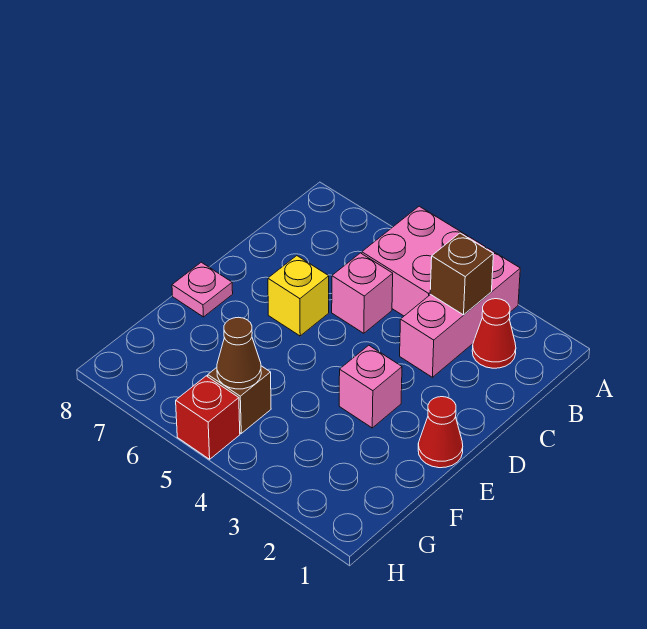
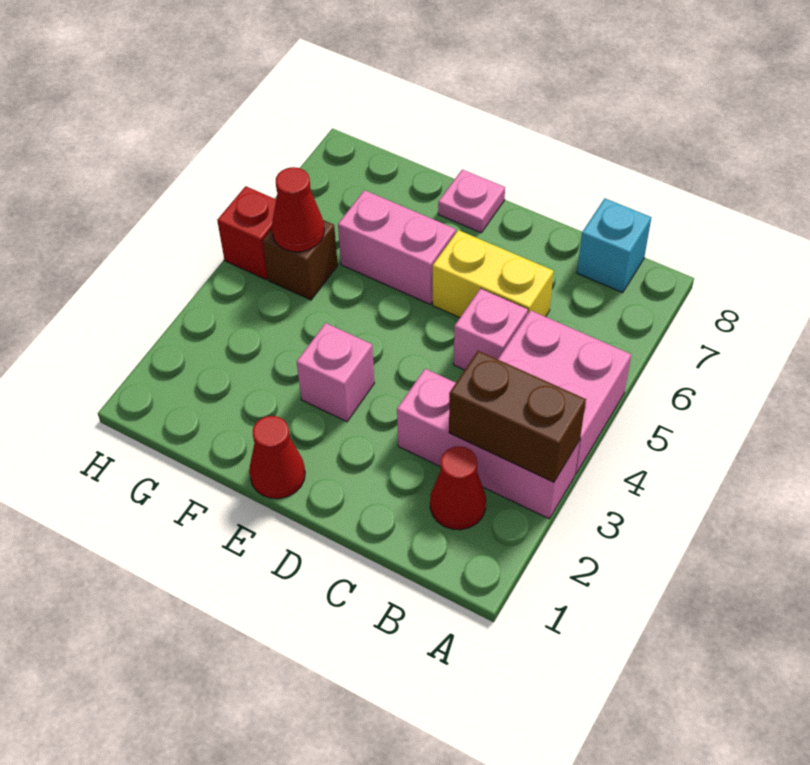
brown brick B3 level 2 -> brown brick A3:B3 level 2
none -> cyan brick B8 level 1
yellow brick D6 level 1 -> yellow brick C6:D6 level 1
none -> pink brick E6:F6 level 1
brown cone G5 level 2 -> red cone G5 level 2

